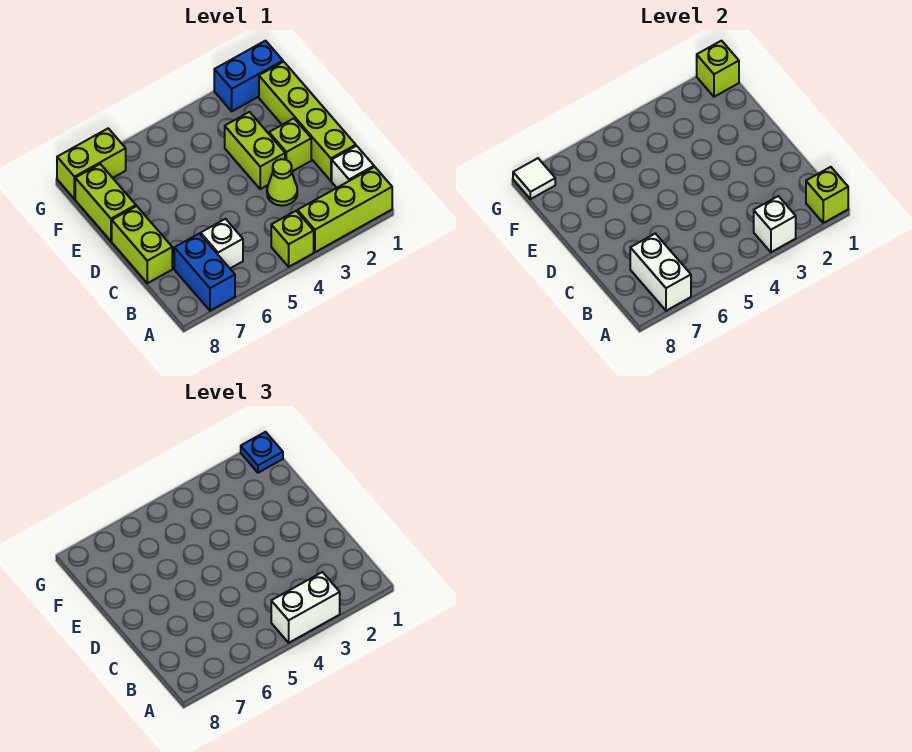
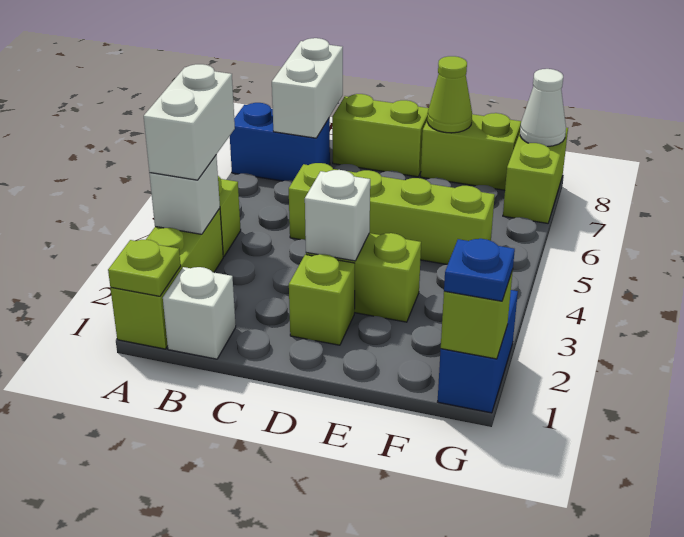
lime brick A1 level 2 -> lime plate A1 level 2
white brick A7:B7 level 2 -> white brick B7:B8 level 2
white brick B6 level 1 -> white brick D3 level 2
lime brick C1:F1 level 1 -> lime brick C5:F5 level 1
lime cone C3 level 1 -> lime cone E8 level 2
white tile G8 level 2 -> white cone G8 level 2

